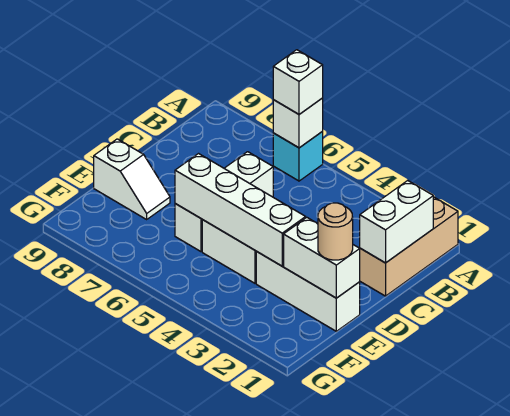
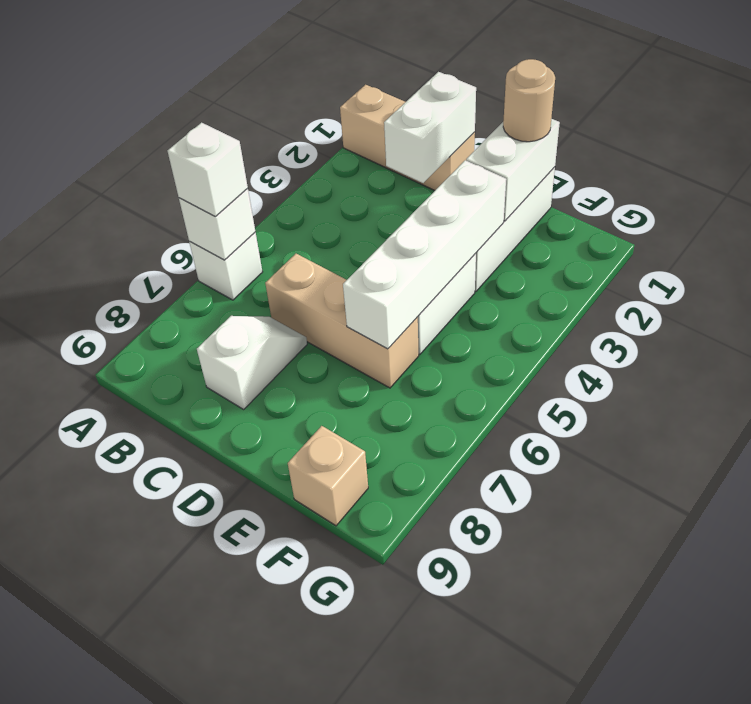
cyan brick A6 level 1 -> white brick A6 level 1
white brick B1:C1 level 2 -> white brick C1:C2 level 2
white brick C6:E6 level 1 -> tan brick C6:E6 level 1
white slope E8:E9 level 1 top 9 -> white slope C7:C8 level 1 top 8
none -> tan brick F9 level 1

